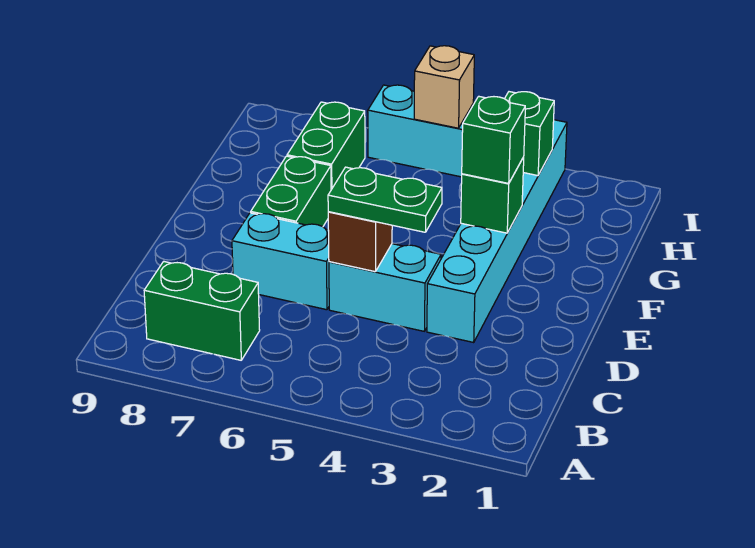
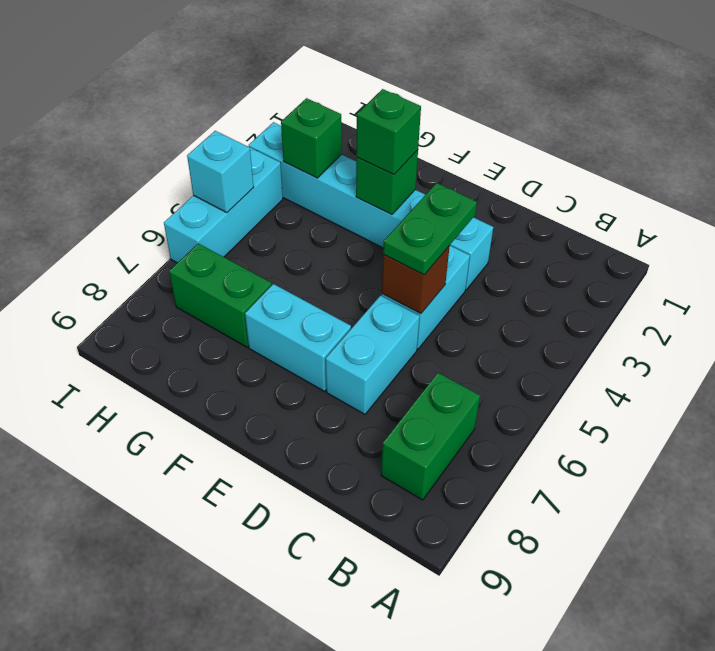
green brick E7:F7 level 1 -> cyan brick E7:F7 level 1
tan brick I5 level 2 -> cyan brick I5 level 2

